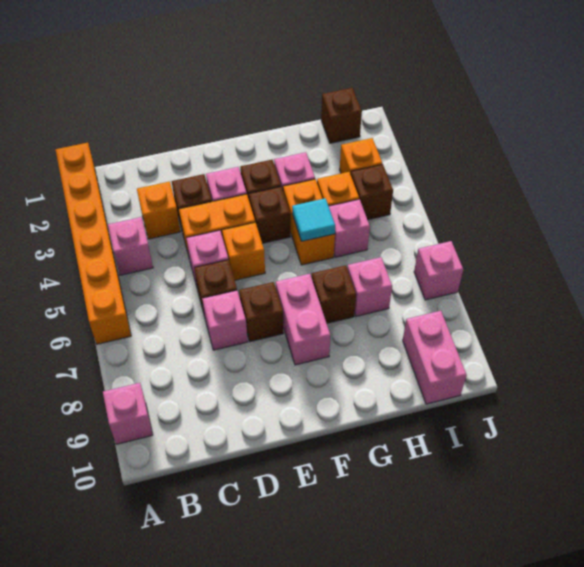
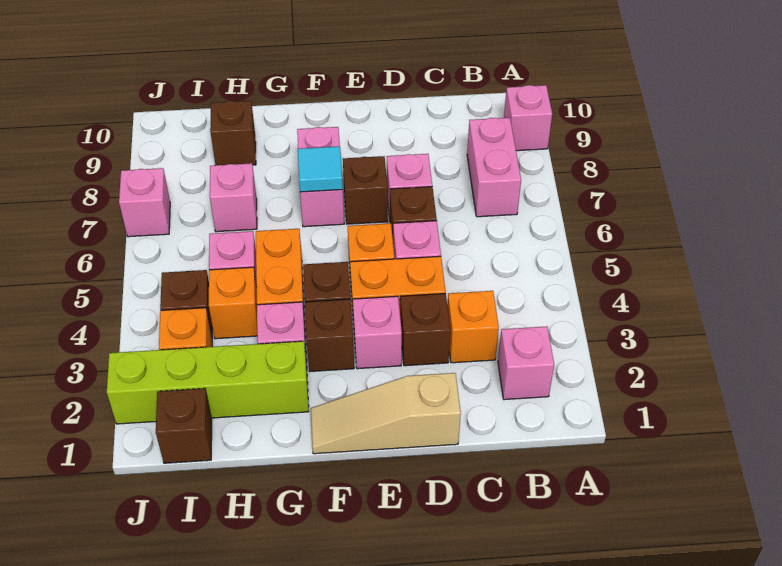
orange brick A1:A6 level 1 -> none
pink brick B4 level 1 -> pink brick B2 level 1
none -> tan slope D1:F1 level 1 top D
none -> lime brick G2:J2 level 1
cyan tile G5 level 2 -> cyan tile F7 level 2
brown brick G7 level 1 -> brown brick H9 level 1
pink brick I9:I10 level 1 -> pink brick B7:B8 level 1

